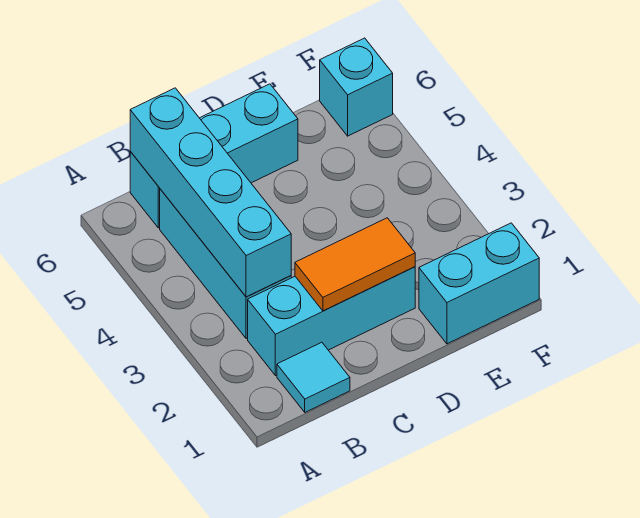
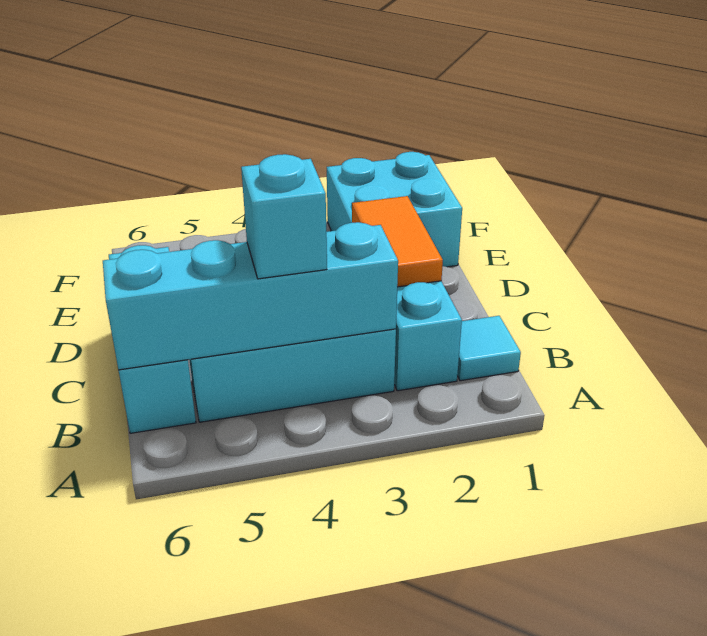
cyan brick E1:F1 level 1 -> cyan brick E1:F2 level 1
cyan brick F6 level 1 -> cyan brick B4 level 3

